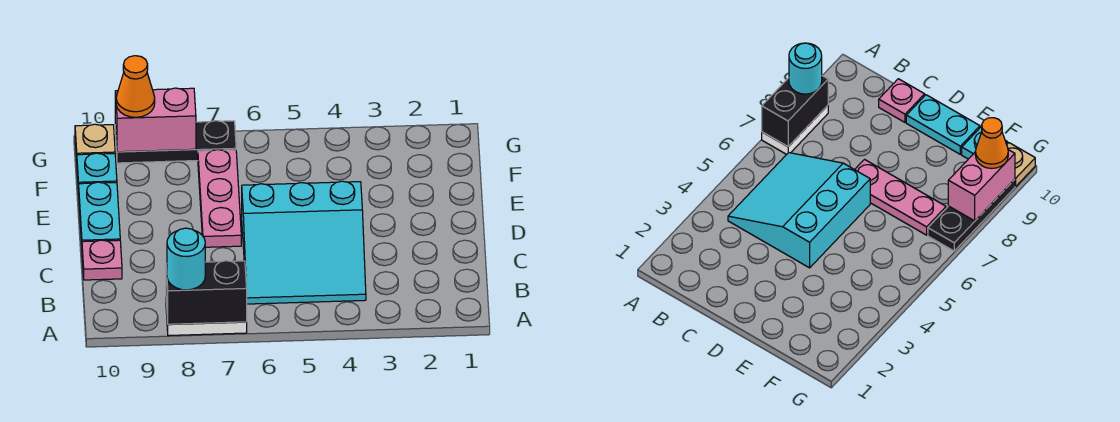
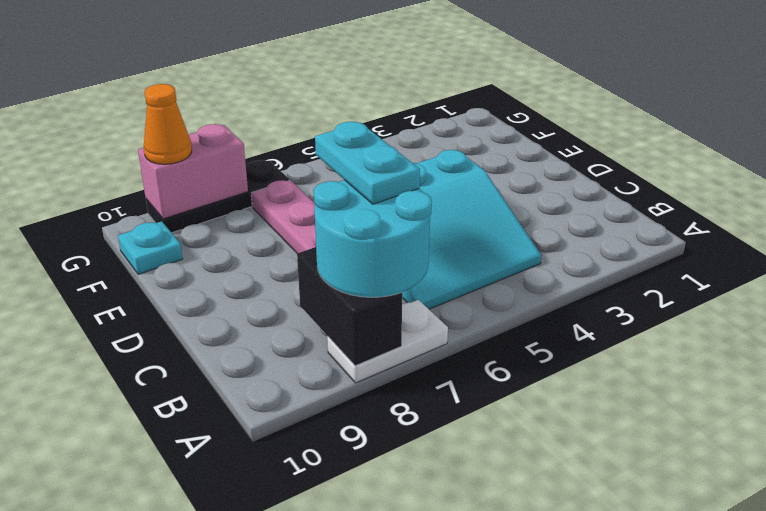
black brick A7:A8 level 2 -> black brick A8:B8 level 2
cyan round brick A8 level 3 -> cyan round brick A7:B8 level 3
pink plate C10 level 1 -> none
cyan plate D10:E10 level 1 -> cyan plate B7:C7 level 4
tan plate G10 level 1 -> none

